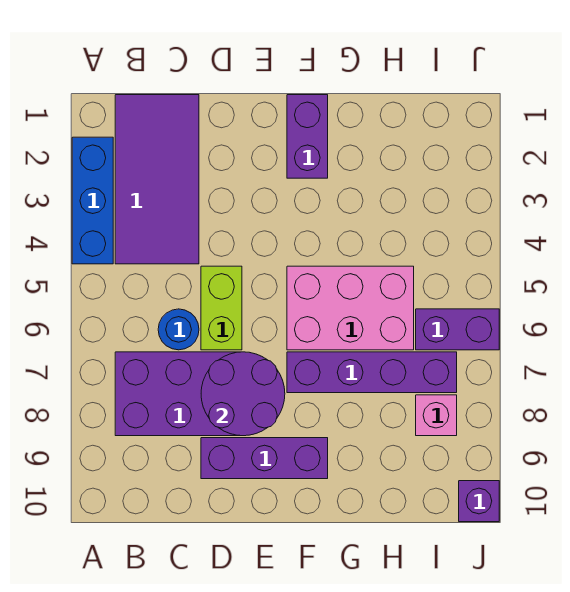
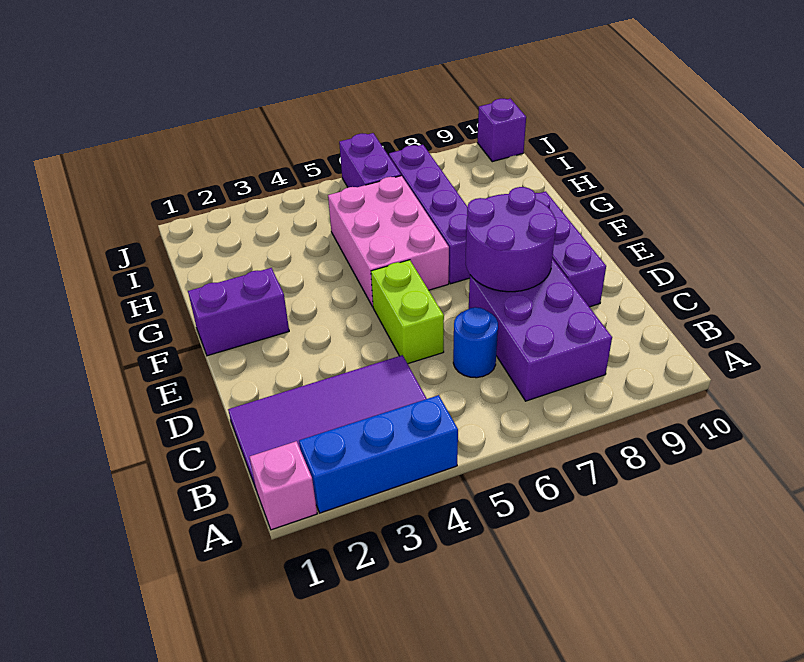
lime brick D5:D6 level 1 -> lime brick D5:E5 level 1
pink brick I8 level 1 -> pink brick A1 level 1

